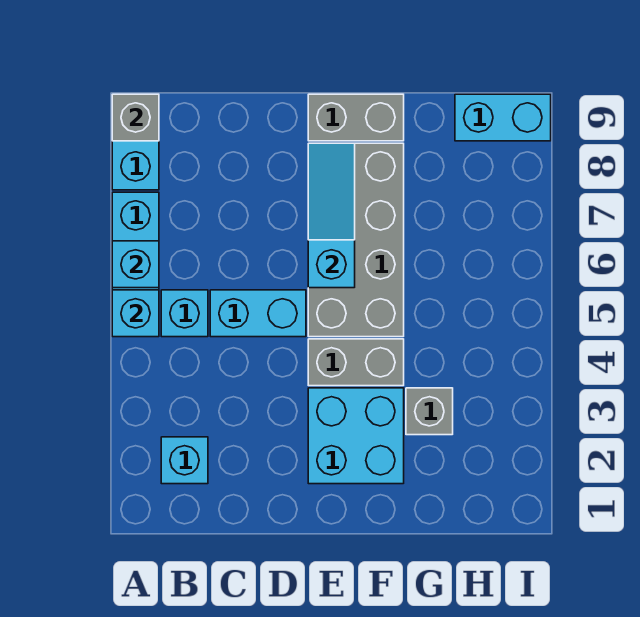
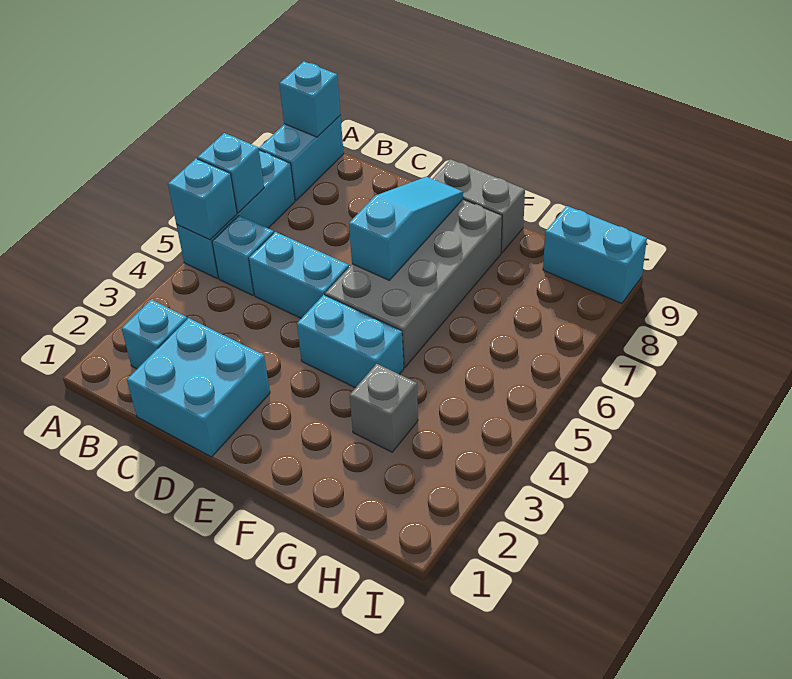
grey brick A9 level 2 -> cyan brick A9 level 2
cyan brick E2:F3 level 1 -> cyan brick C1:D2 level 1
grey brick E4:F4 level 1 -> cyan brick E4:F4 level 1

